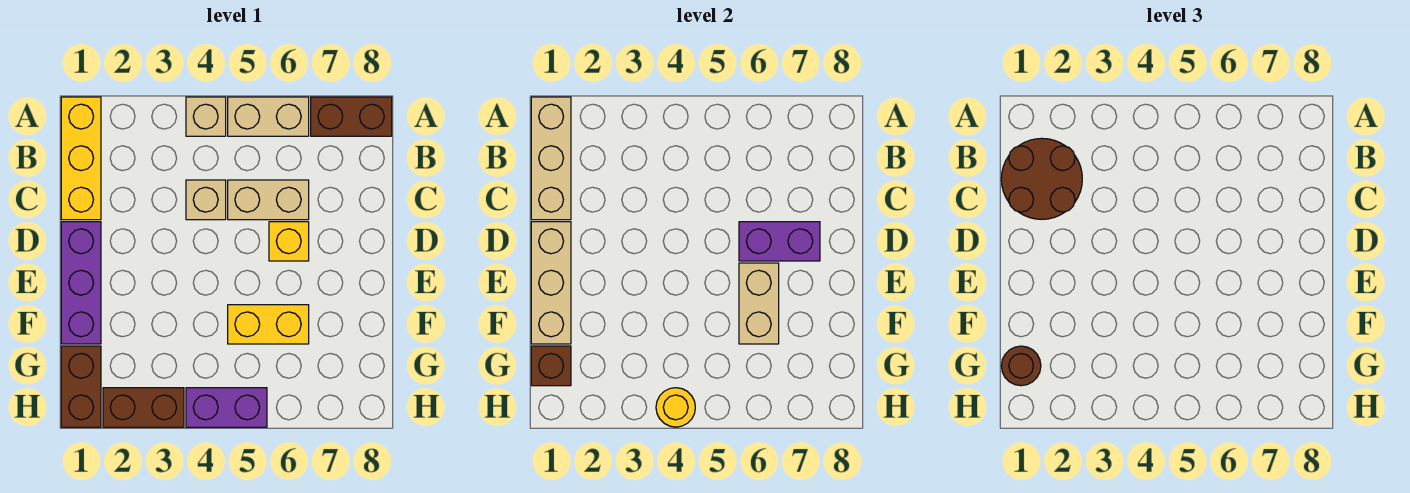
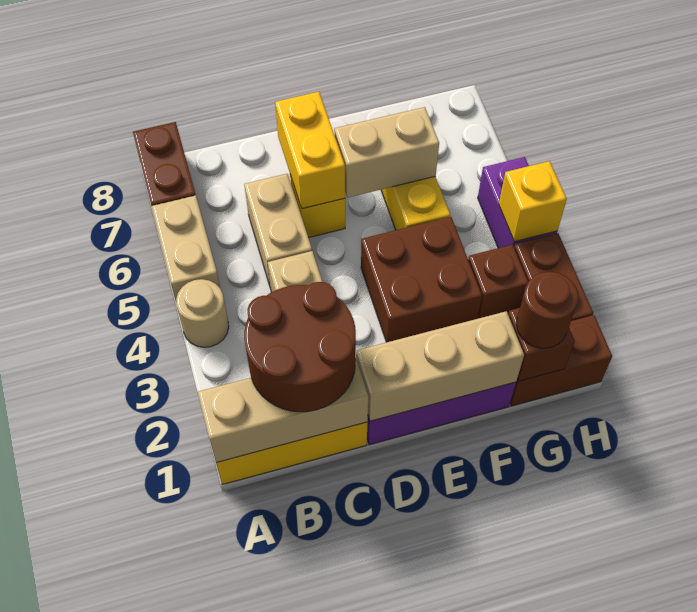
tan brick A4 level 1 -> tan round brick A4 level 1
purple brick D6:D7 level 2 -> yellow brick D6:D7 level 2
none -> brown brick E3:F4 level 1
none -> brown brick G3 level 1
yellow round brick H4 level 2 -> yellow brick H4 level 2

